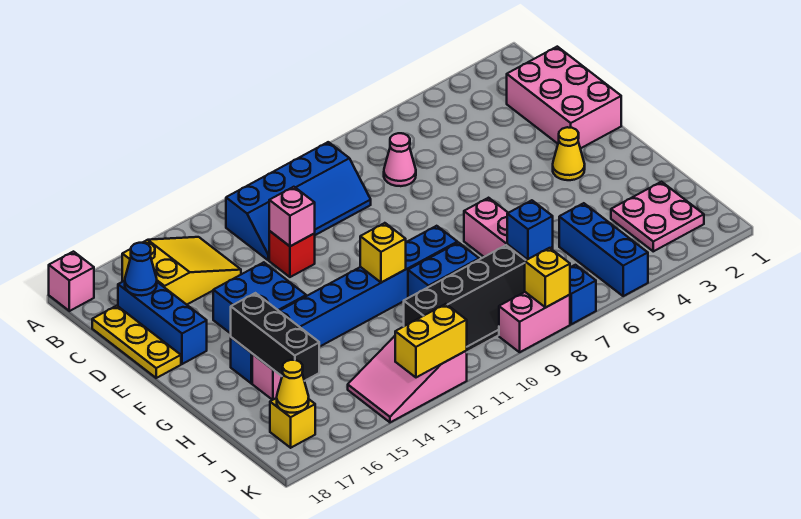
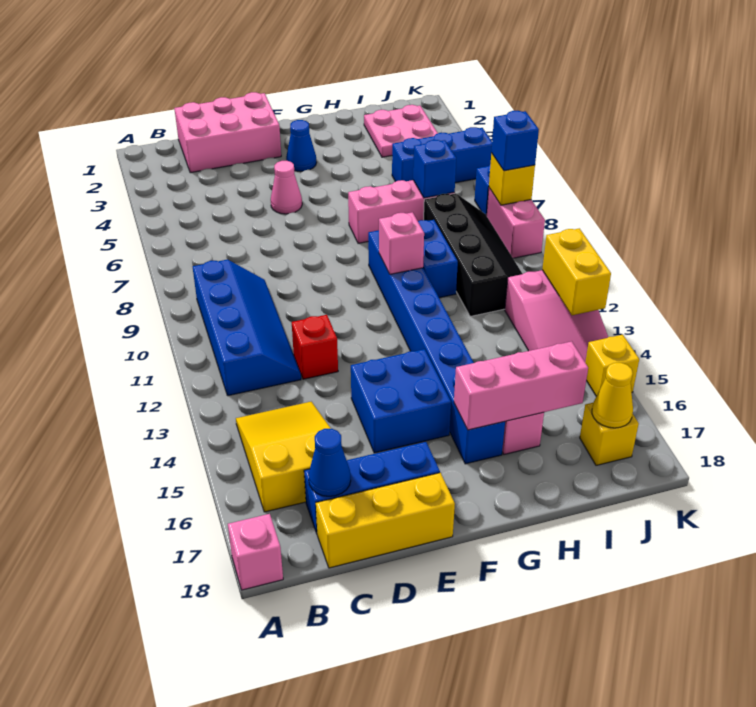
pink cone C7 level 1 -> pink cone E5 level 1
yellow plate C18:E18 level 1 -> yellow brick C18:E18 level 1
pink brick D12 level 2 -> pink brick G10 level 2
yellow cone F3 level 1 -> blue cone F3 level 1
yellow brick G11 level 2 -> yellow brick K15 level 1
black brick G16:I16 level 2 -> pink brick G16:I16 level 2
none -> blue brick K8 level 3

